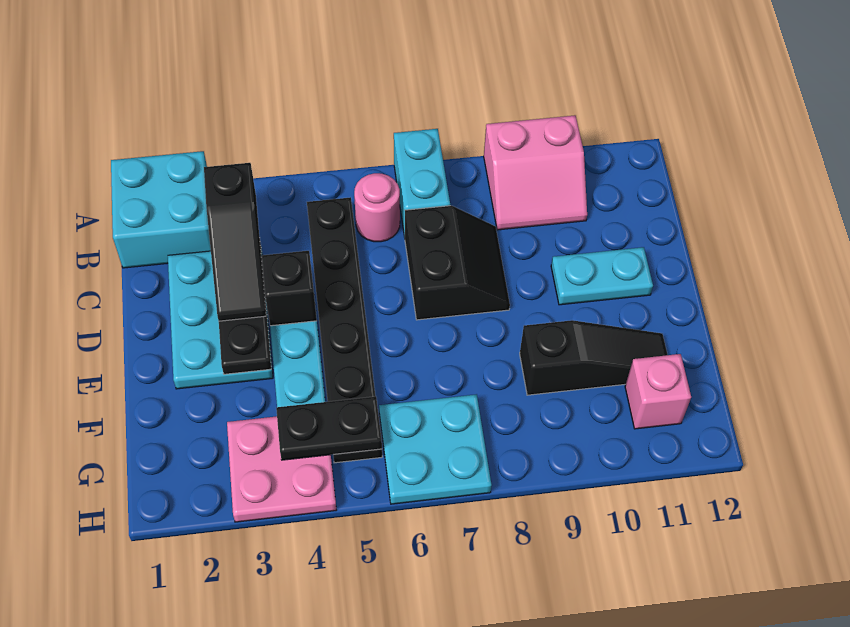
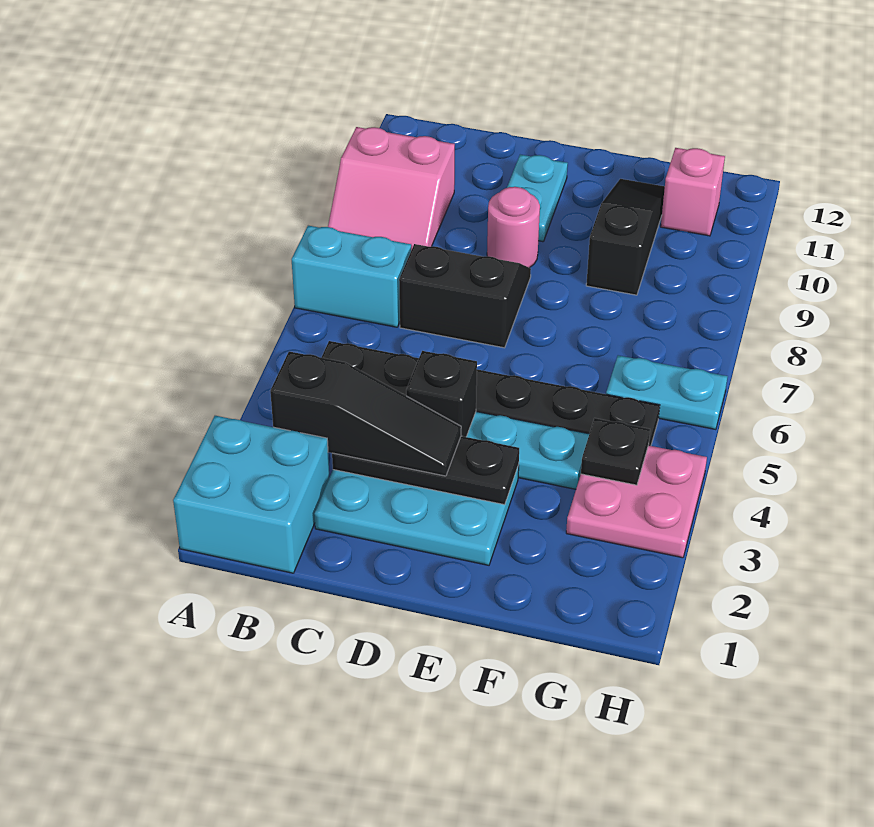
pink slope A9:B10 level 1 top A -> pink slope A9:B10 level 1 top 10
pink round brick B6 level 1 -> pink round brick D9 level 1
black plate G4:G5 level 2 -> black plate G4 level 2
cyan plate G6:H7 level 1 -> cyan plate G6:H6 level 1

